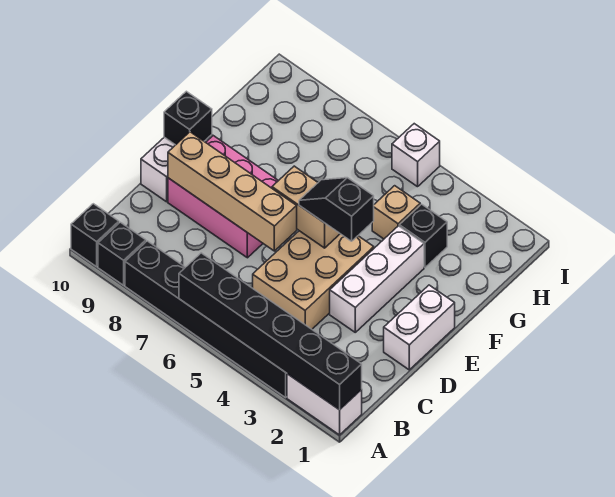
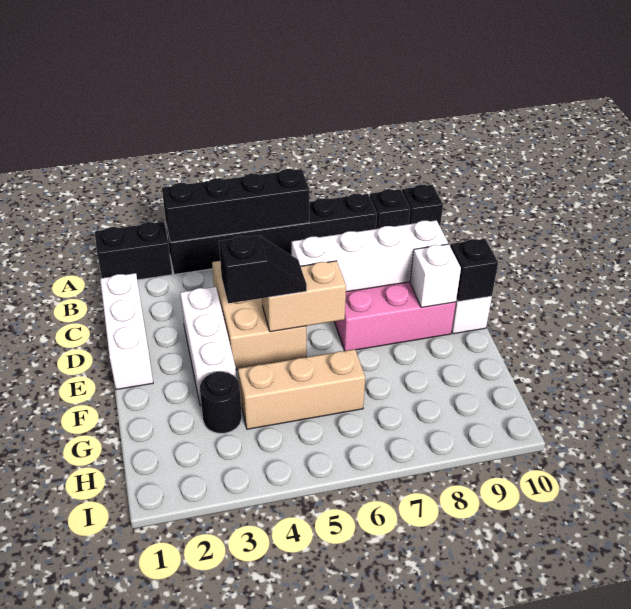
white brick A1:A2 level 1 -> black brick A1:A2 level 1
black brick A1:A6 level 2 -> black brick A3:A6 level 2
white brick D1:E1 level 1 -> white brick C1:E1 level 1
tan brick D6:D9 level 2 -> white brick D6:D9 level 2
black brick G3 level 1 -> black round brick G3 level 1
tan brick G4 level 1 -> tan brick G4:G6 level 1
white brick I5 level 1 -> white brick E9 level 2

